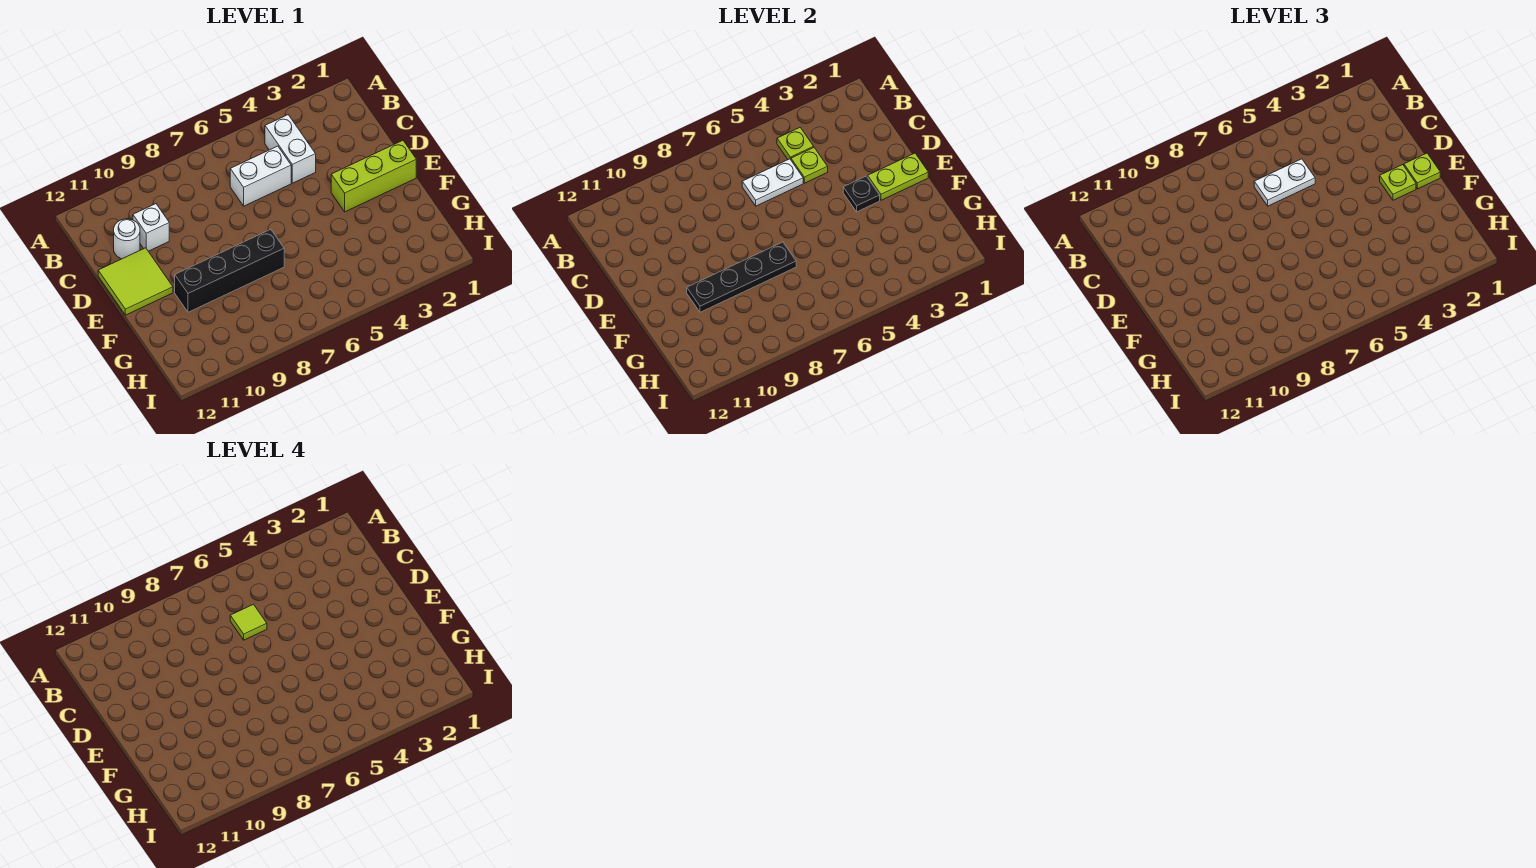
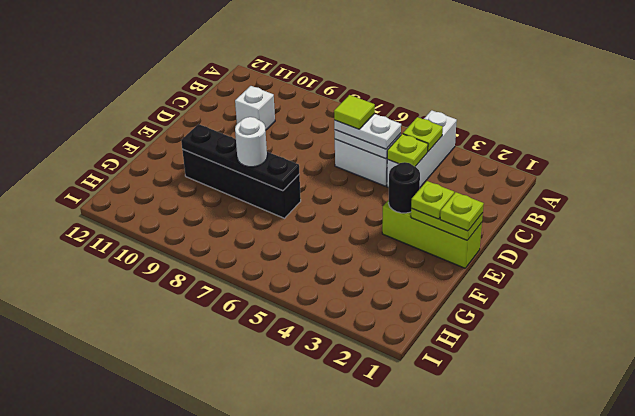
white brick B4:C4 level 1 -> white brick A4:C4 level 1
white round brick C11 level 1 -> white round brick F8 level 3
lime tile D11:E12 level 1 -> none
black plate E3 level 2 -> black round brick E3 level 2

